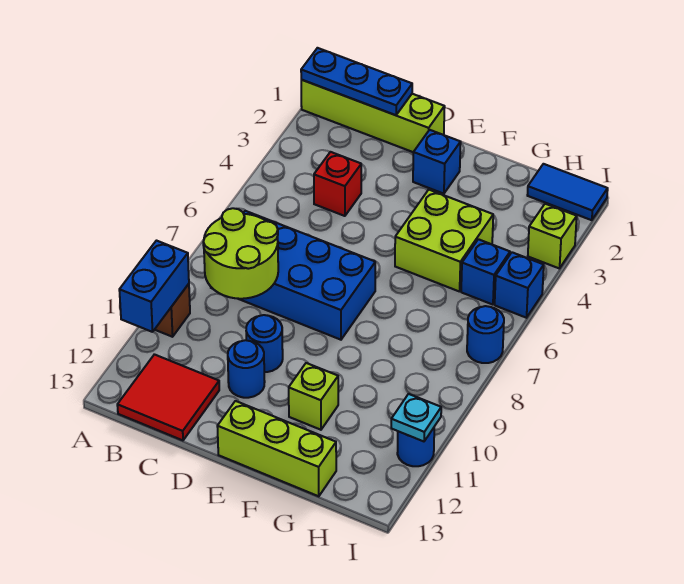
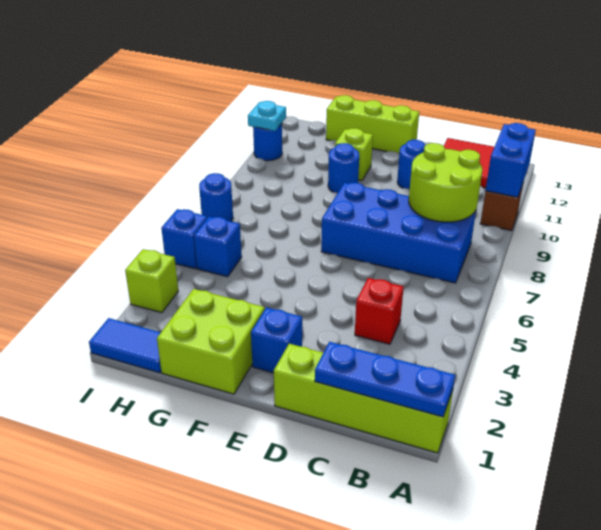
blue round brick D10 level 1 -> blue round brick F10 level 1
lime brick F4:G5 level 1 -> lime brick F1:G2 level 1

